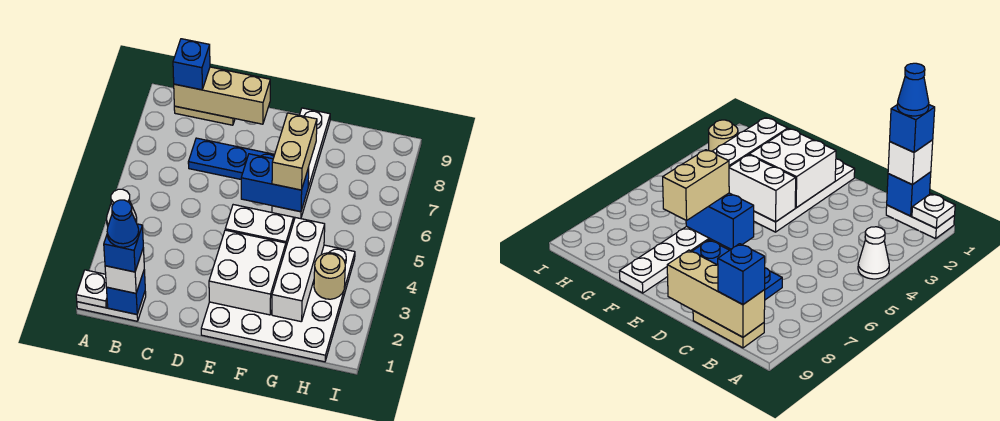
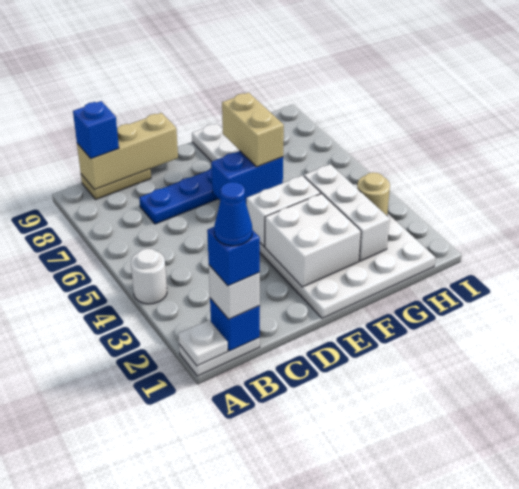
white cone A4 level 1 -> white round brick A4 level 1

